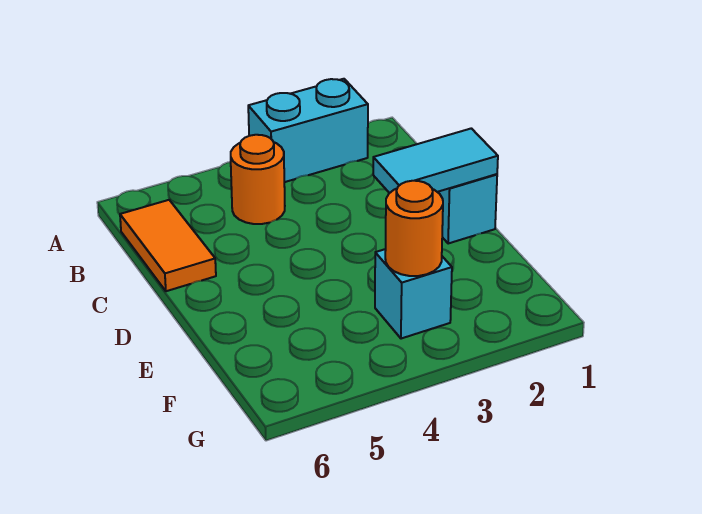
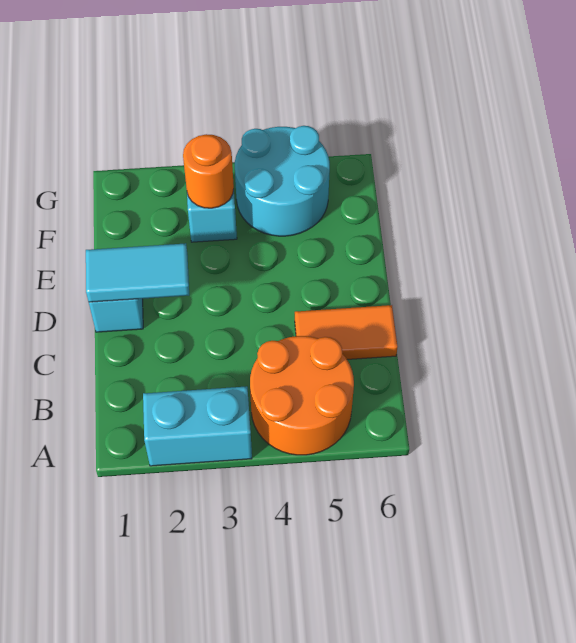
orange round brick B4 level 1 -> orange round brick A4:B5 level 1
orange tile B6:C6 level 1 -> orange tile C5:C6 level 1
none -> cyan round brick F4:G5 level 1

